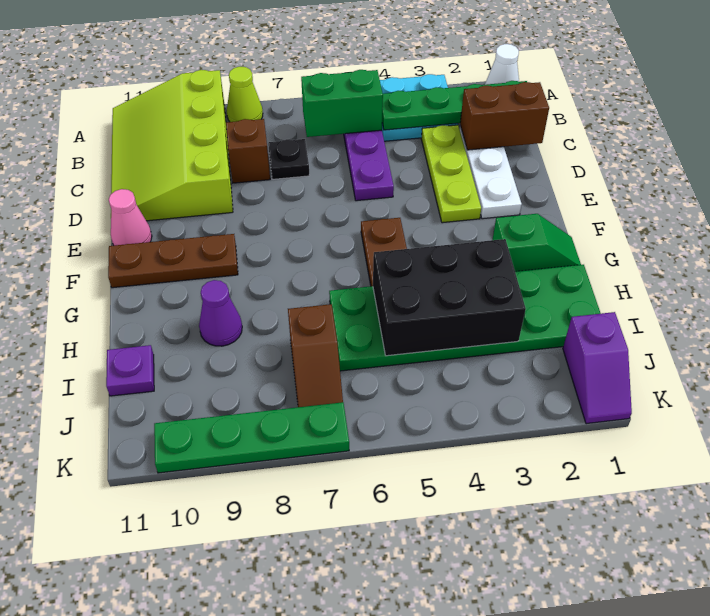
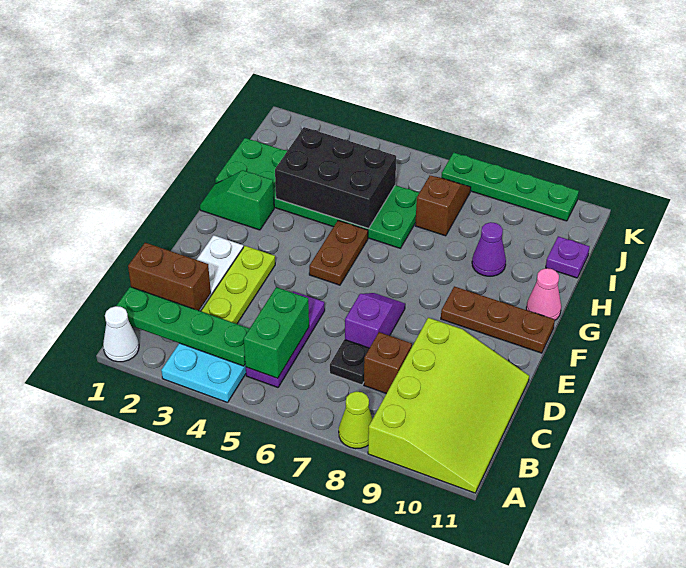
green brick B5:B6 level 2 -> green brick B5:C5 level 2
pink cone E11 level 1 -> pink cone G11 level 1
purple slope J1:K1 level 1 top J -> purple slope D7:E7 level 1 top D

